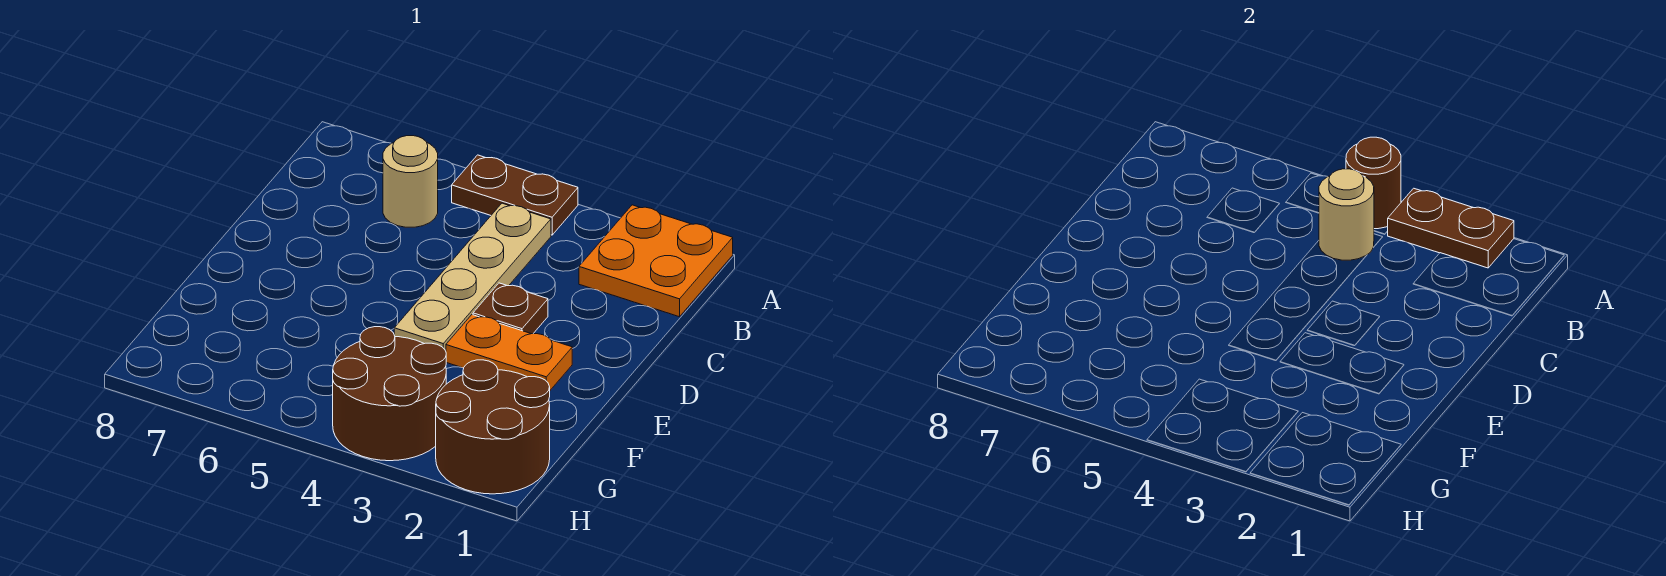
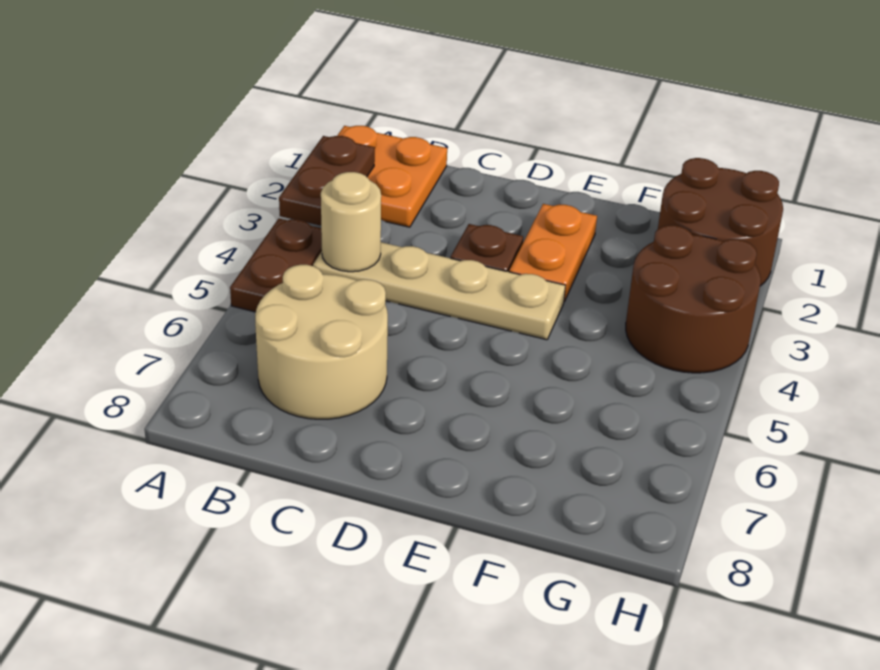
brown round brick A4 level 2 -> none
tan round brick B6 level 1 -> tan round brick B6:C7 level 1

